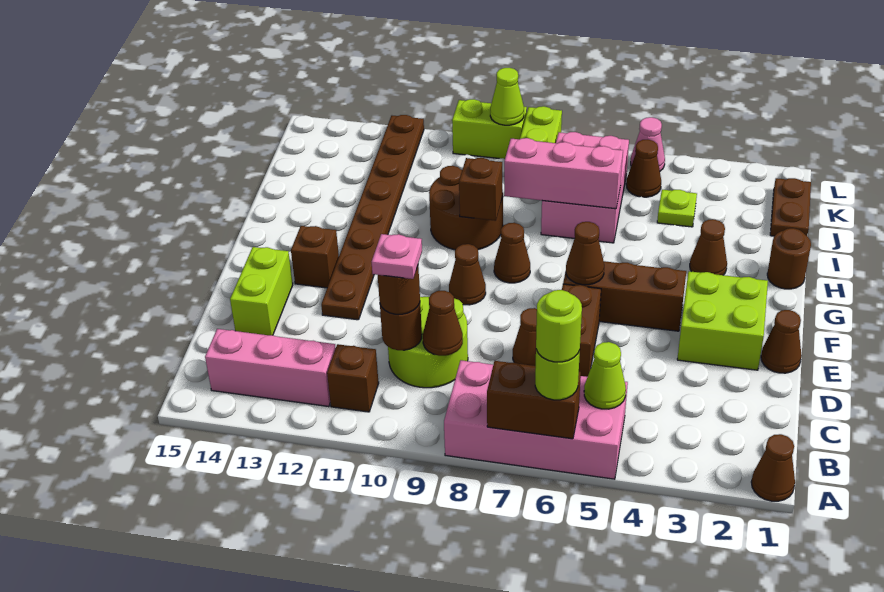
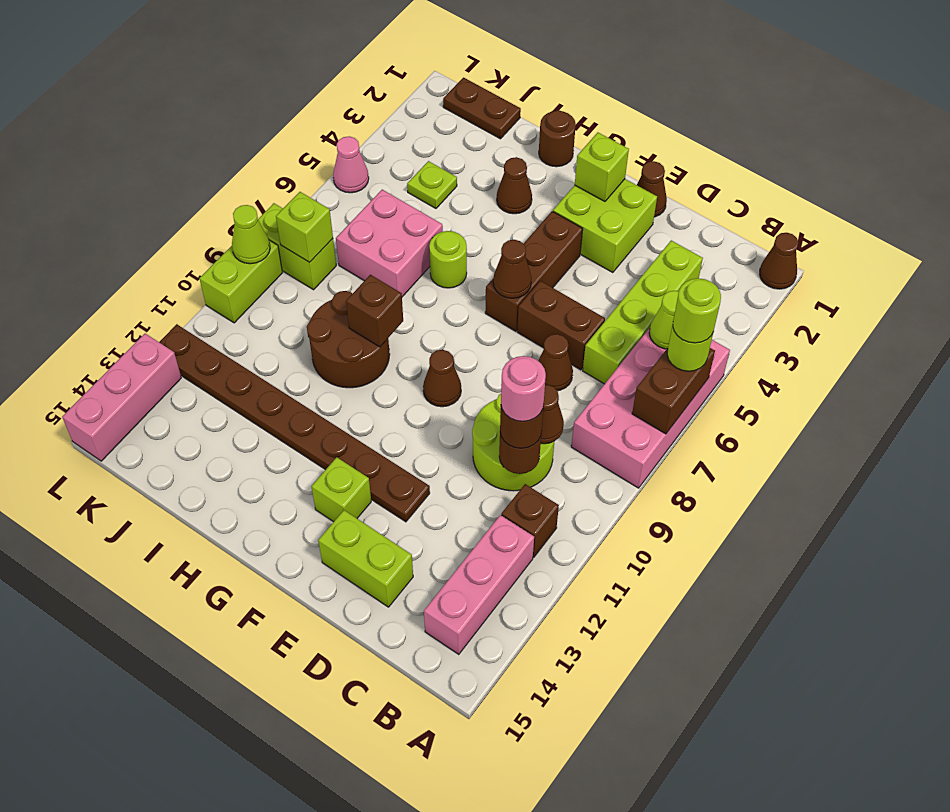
none -> lime brick C3:C6 level 1
pink plate C10 level 4 -> pink round brick C10 level 4
none -> lime brick F2 level 2
brown brick F13 level 1 -> lime brick F13 level 1
brown cone G8 level 1 -> none
none -> lime round brick H6 level 1
pink brick I6:K7 level 1 -> pink brick I6:J7 level 1
pink brick I6:I8 level 2 -> pink brick L13:L15 level 1
brown cone K5 level 1 -> none
none -> lime brick K8 level 2

